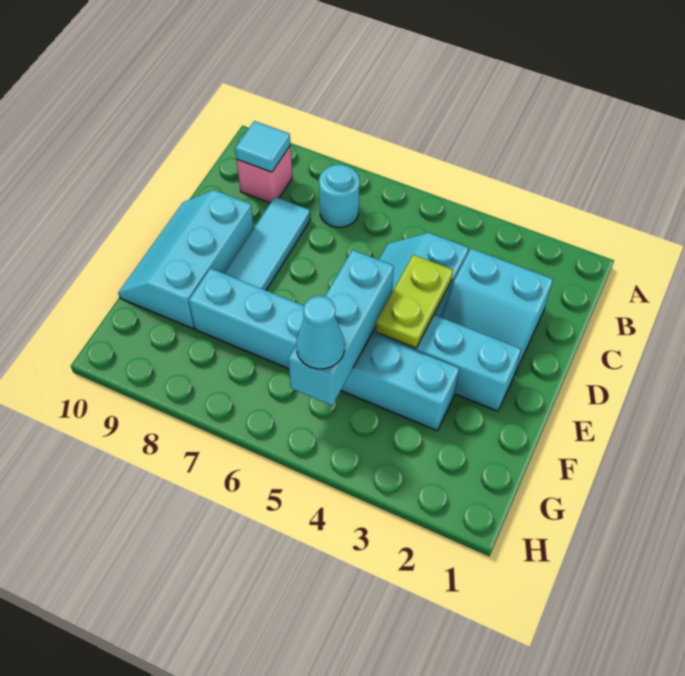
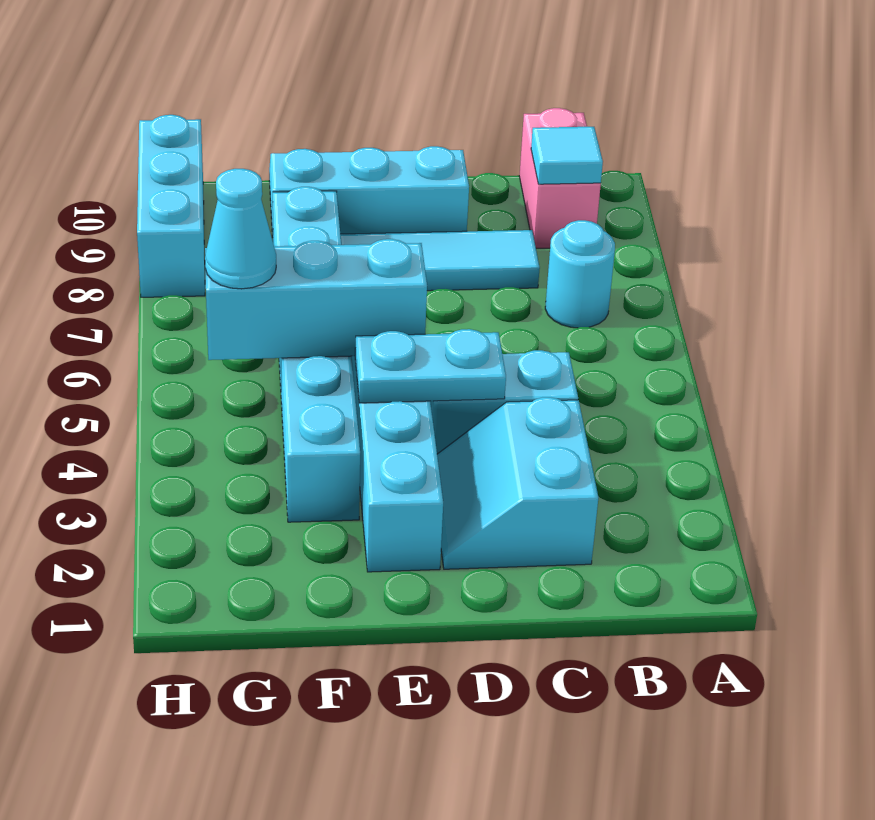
pink brick B9 level 1 -> pink brick B9:B10 level 1
lime plate D4:E4 level 2 -> cyan plate D4:E4 level 2
none -> cyan brick H8:H10 level 1

